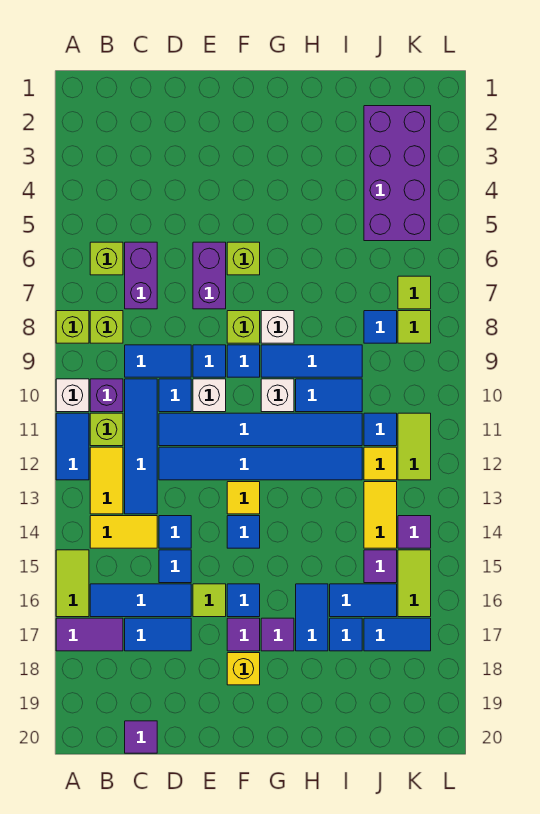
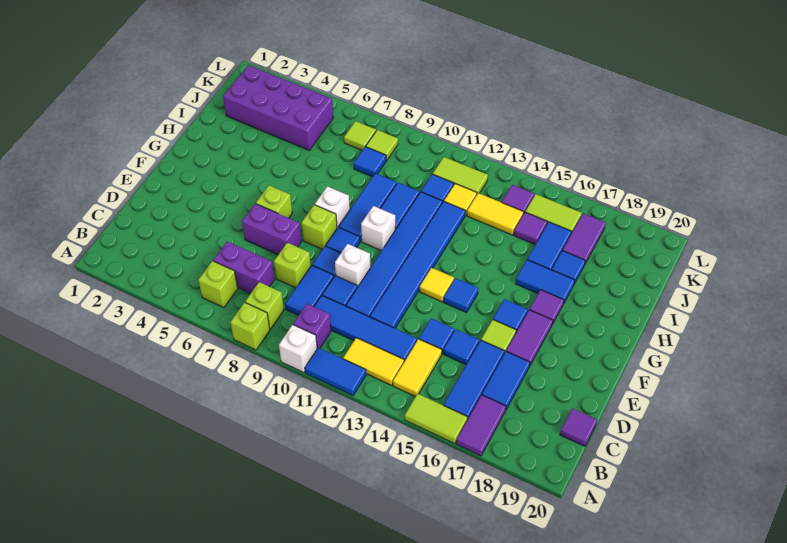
lime brick B11 level 1 -> lime brick D8 level 1
purple tile F17 level 1 -> purple tile E17:F17 level 1
yellow brick F18 level 1 -> none
blue tile J17:K17 level 1 -> purple tile J17:K17 level 1

